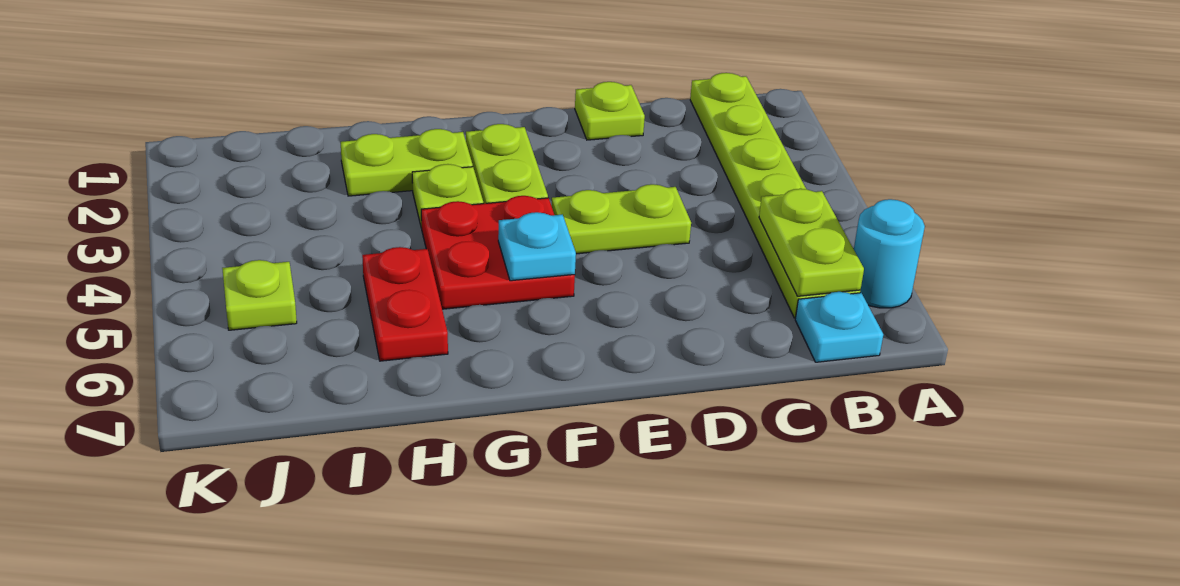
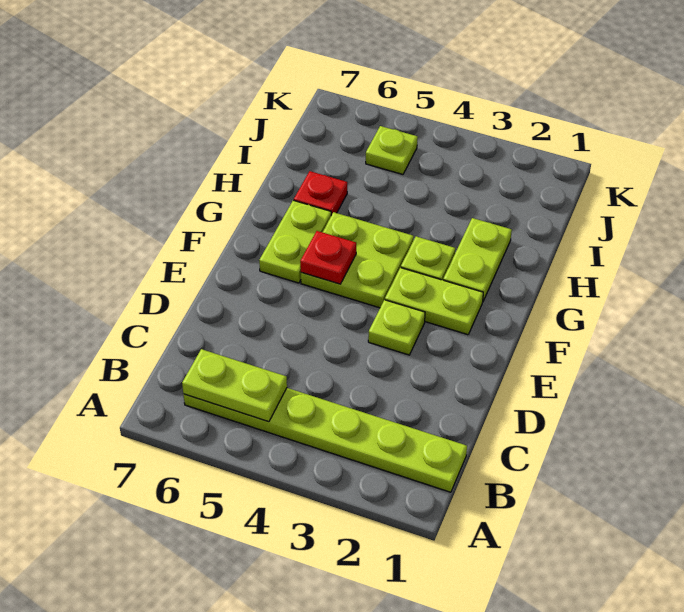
cyan round brick A6 level 1 -> none
cyan plate B7 level 1 -> none
lime plate D1 level 1 -> lime plate E3 level 1
lime plate D4:E4 level 1 -> lime plate F6:G6 level 1
red plate F4:G5 level 1 -> lime plate F4:G5 level 1
cyan plate F5 level 2 -> red plate F5 level 2
red plate H5:H6 level 1 -> red plate H6 level 1

